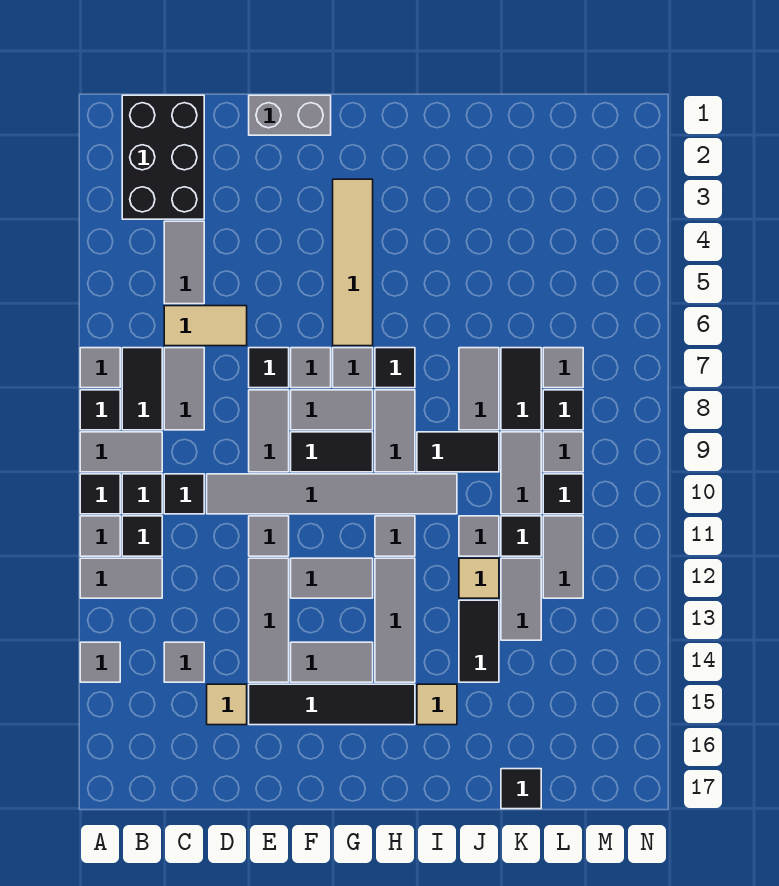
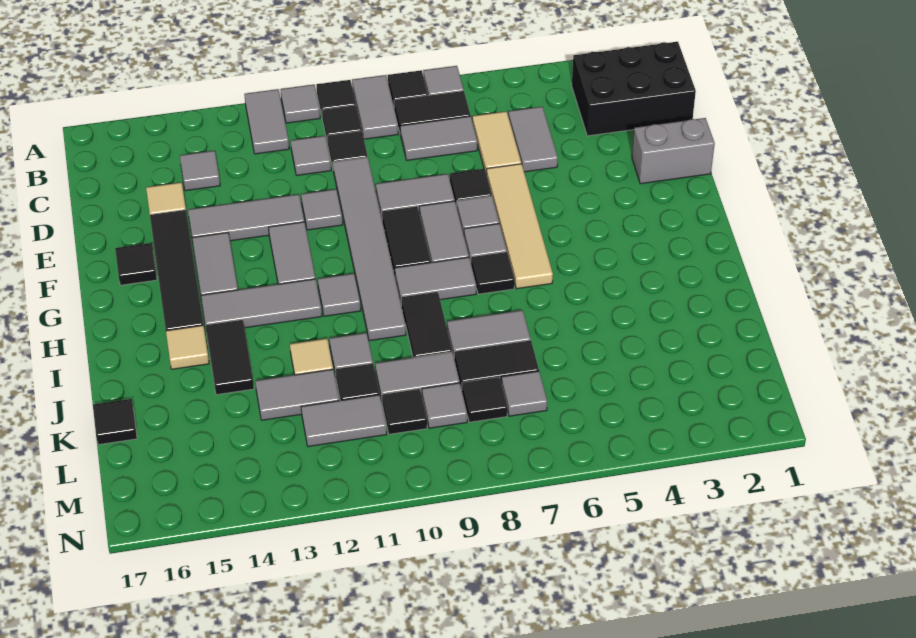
grey tile A14 level 1 -> grey tile C11 level 1
black tile B11 level 1 -> black tile F16 level 1
grey tile C4:C5 level 1 -> grey tile C5:D5 level 1
grey brick E1:F1 level 1 -> grey brick E1:E2 level 1
tan tile G3:G6 level 1 -> tan tile E6:H6 level 1
black tile J13:J14 level 1 -> black tile I14:J14 level 1

